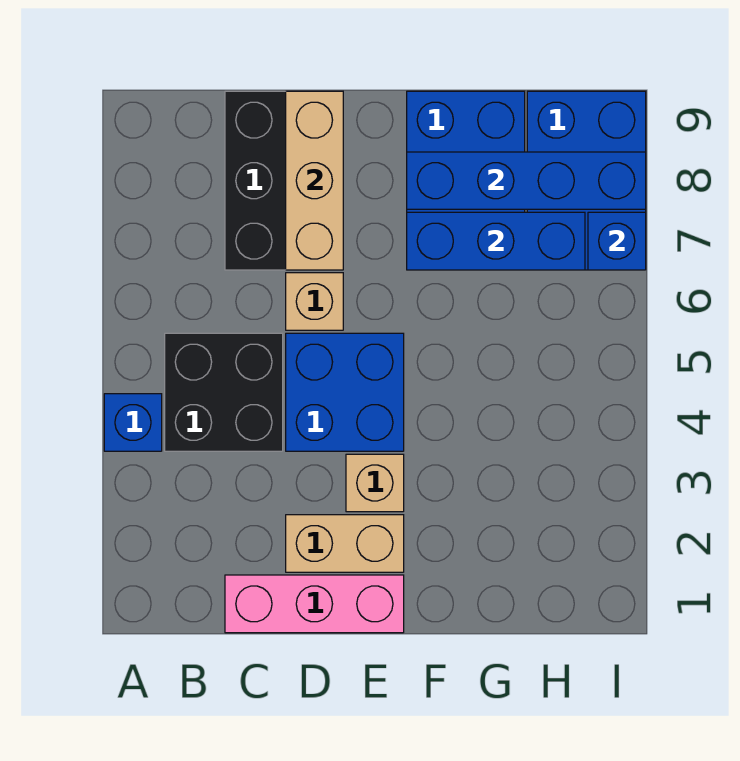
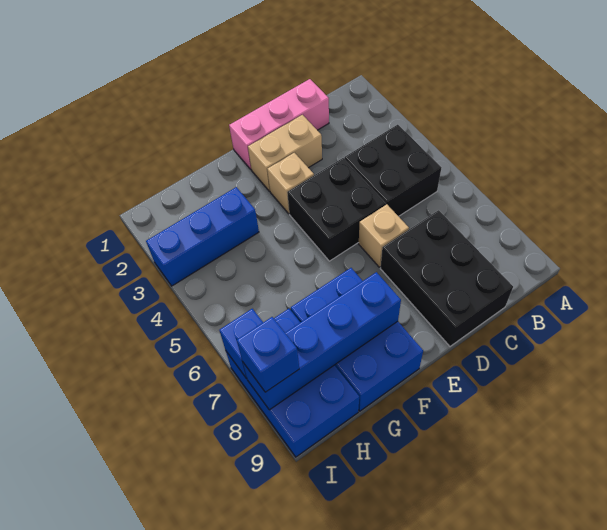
blue brick A4 level 1 -> blue brick I8 level 3
blue brick D4:E5 level 1 -> black brick D4:E5 level 1
tan brick D7:D9 level 2 -> none
blue brick F7:H7 level 2 -> blue brick G3:I3 level 1

